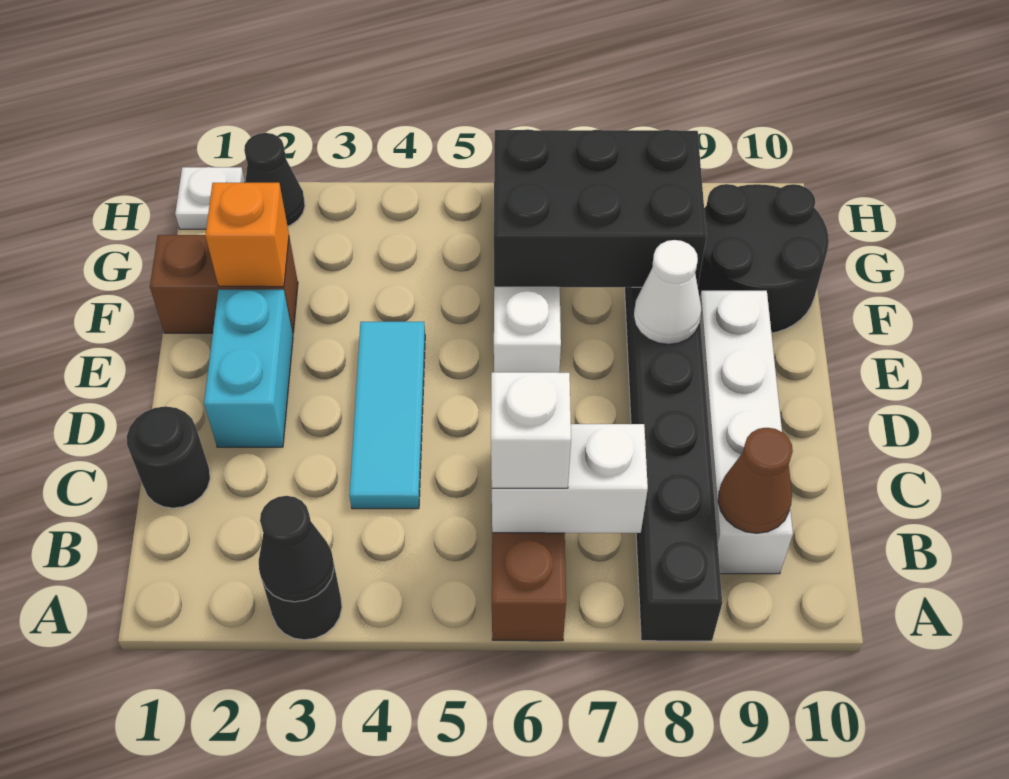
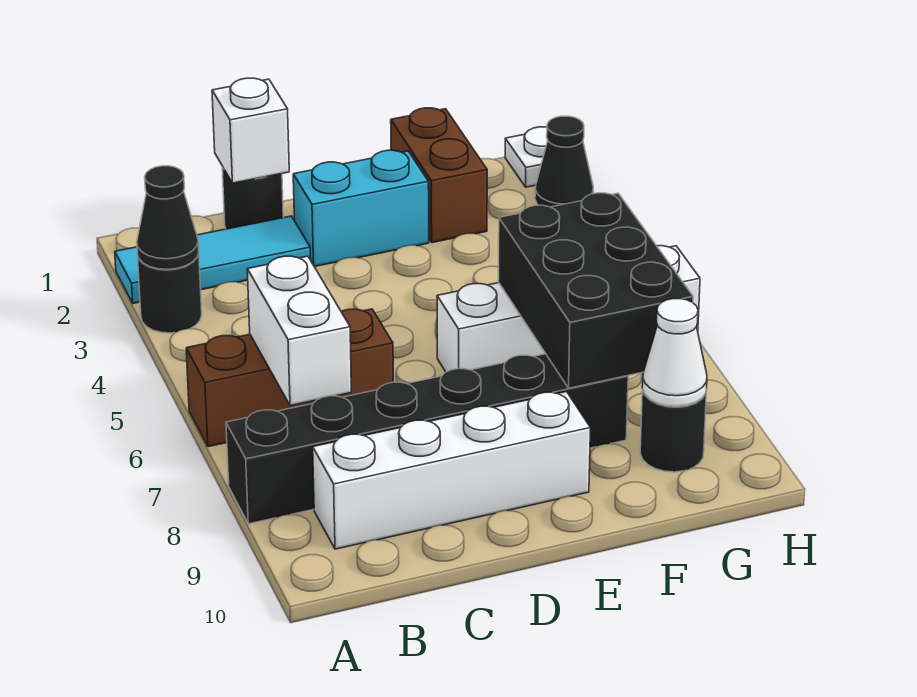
white brick B6 level 3 -> white brick C1 level 2
brown cone B9 level 2 -> none
cyan tile C4:E4 level 1 -> cyan tile A2:C2 level 1
white cone E8 level 2 -> white cone G9 level 2
orange brick F2 level 2 -> none
black round brick F9:G10 level 1 -> black round brick G9 level 1

